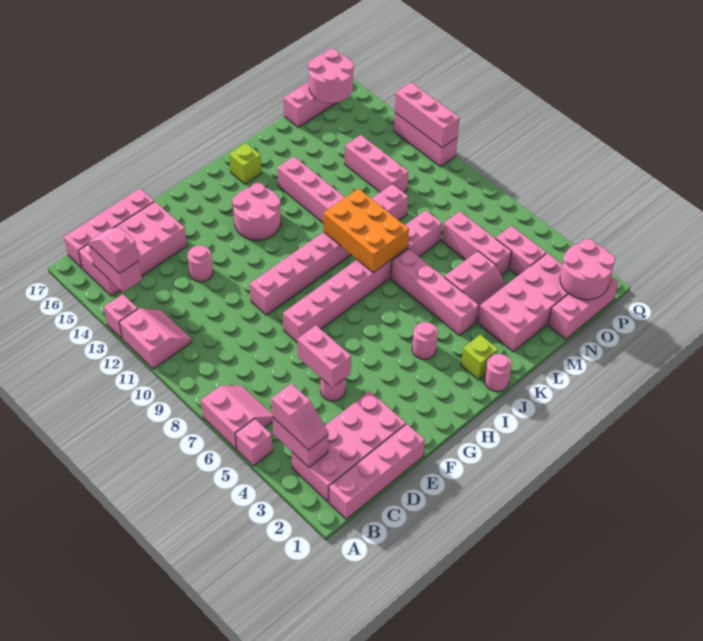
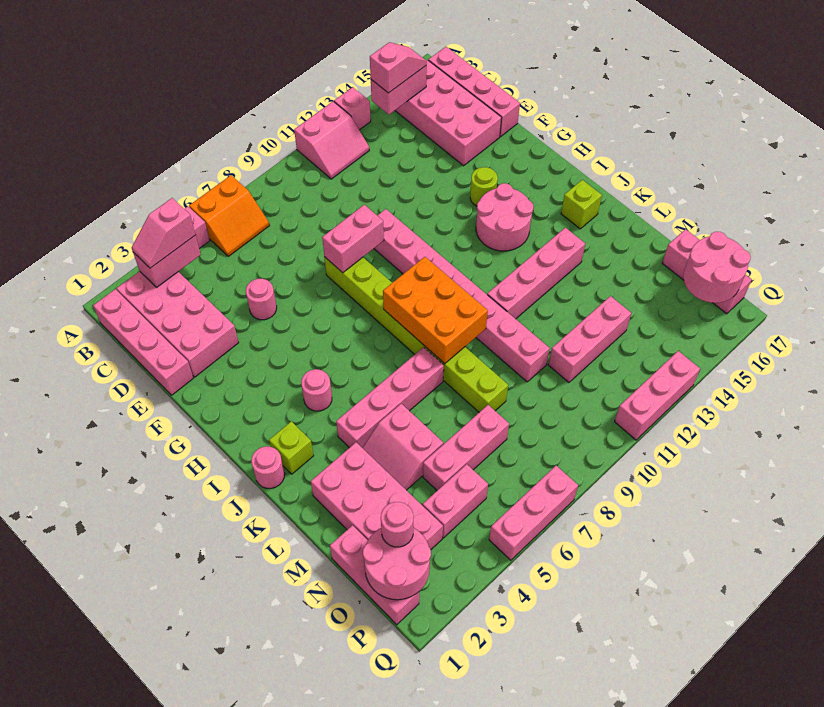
pink slope A6:B7 level 1 top A -> orange slope A6:B7 level 1 top A
pink brick E5:E6 level 2 -> pink brick F8:F9 level 2
pink round brick E13 level 1 -> pink round brick O2 level 3
pink brick F8:M8 level 1 -> lime brick F8:M8 level 1
none -> lime round brick G14 level 1
orange brick J8:K10 level 2 -> orange brick I8:K9 level 2
pink brick Q11:Q13 level 2 -> pink brick Q5:Q7 level 1

